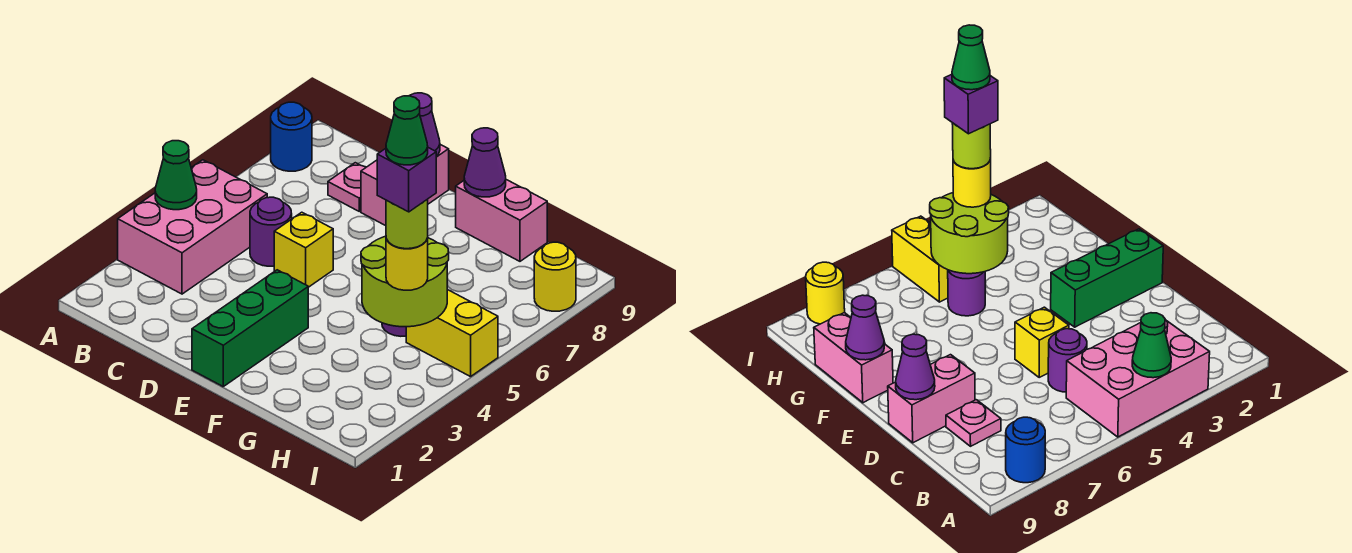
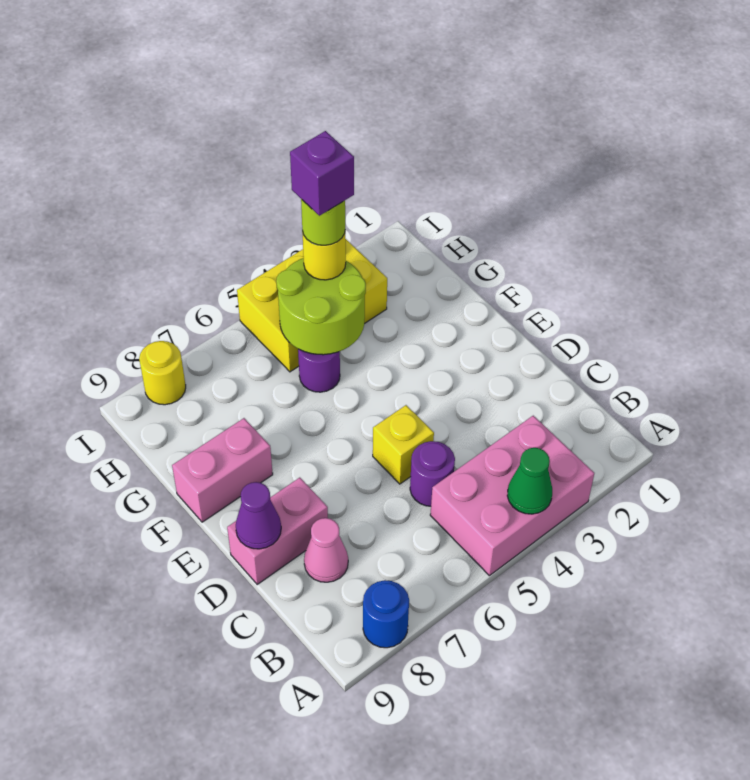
pink plate C8 level 1 -> pink cone C8 level 1
green brick E1:E3 level 1 -> none
pink brick F9:G9 level 1 -> pink brick F8:F9 level 1
purple cone F9 level 2 -> none
green cone H4 level 6 -> none
yellow brick H5:I5 level 1 -> yellow brick H3:I5 level 1

